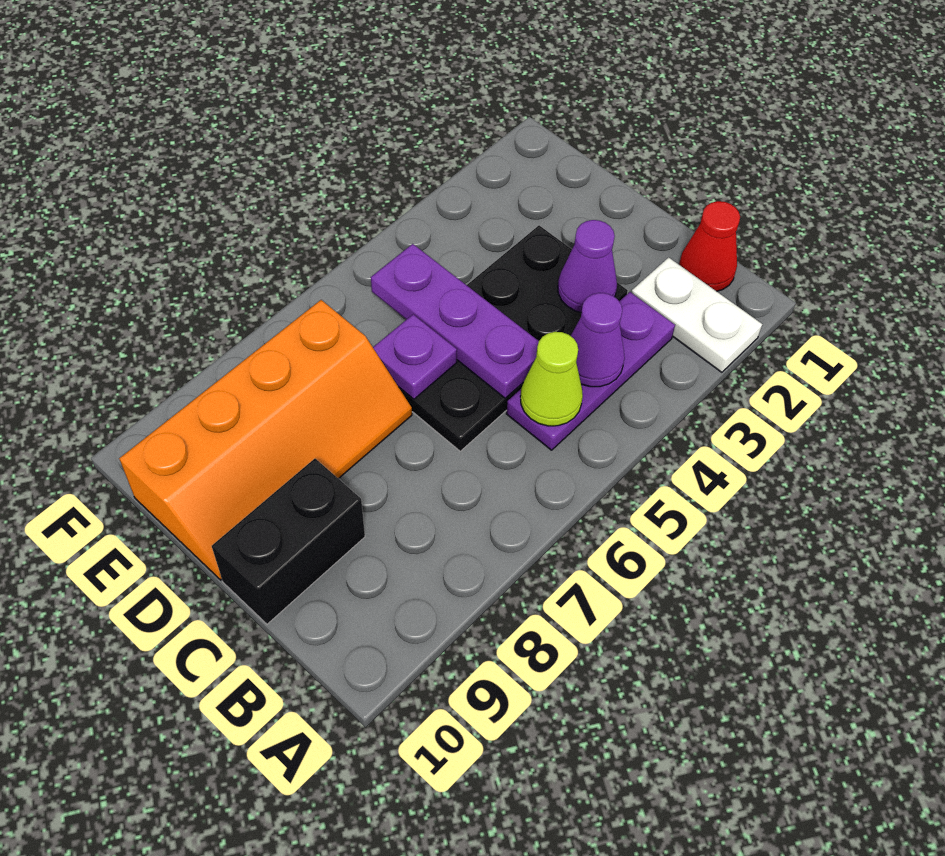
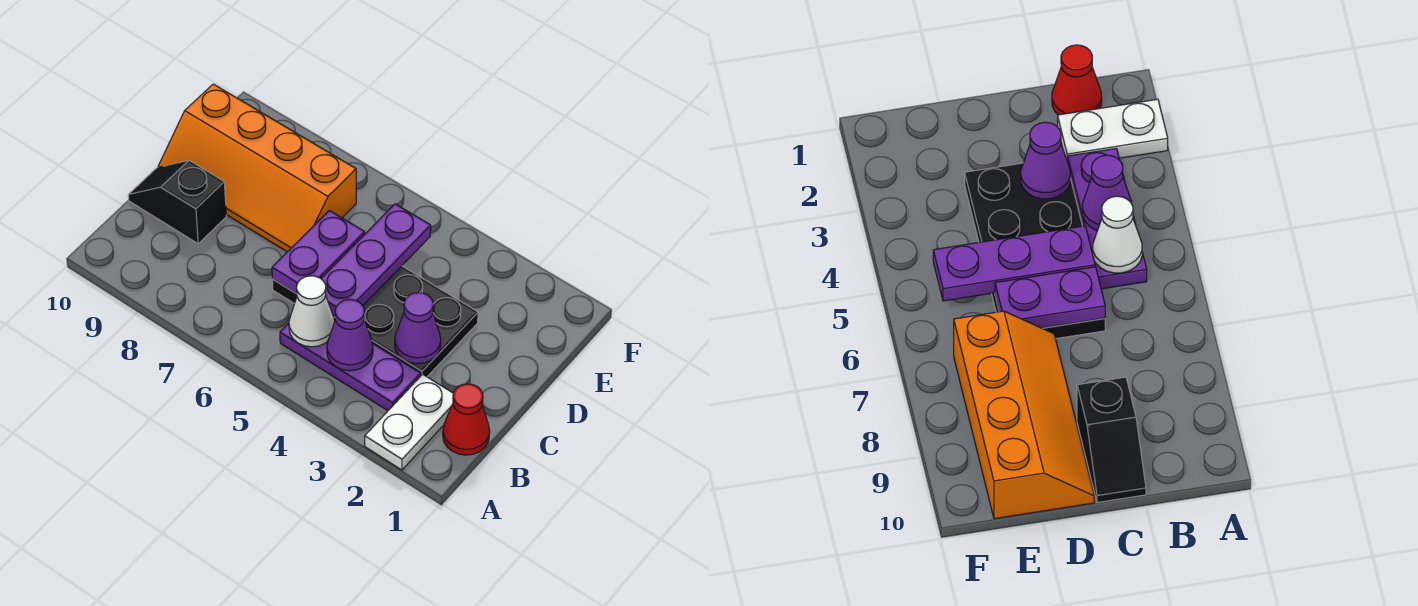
lime cone B5 level 2 -> white cone B5 level 2
black brick C9:C10 level 1 -> black slope C9:C10 level 1 top 9
purple plate D6 level 2 -> purple plate C6:D6 level 2

